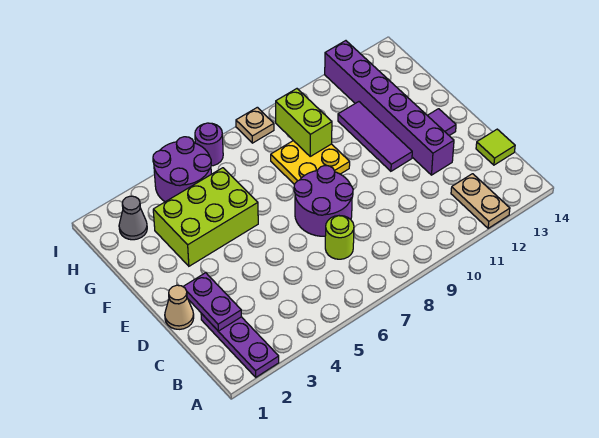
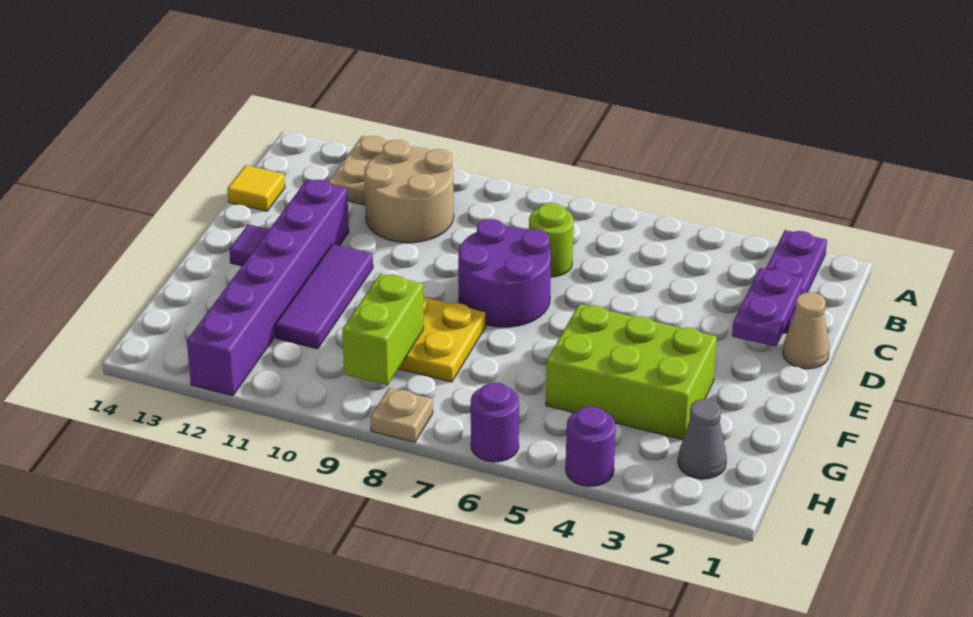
none -> tan round brick B10:C11 level 1
lime tile C14 level 1 -> yellow tile C14 level 1
purple round brick H4:I5 level 1 -> purple round brick I4 level 1

